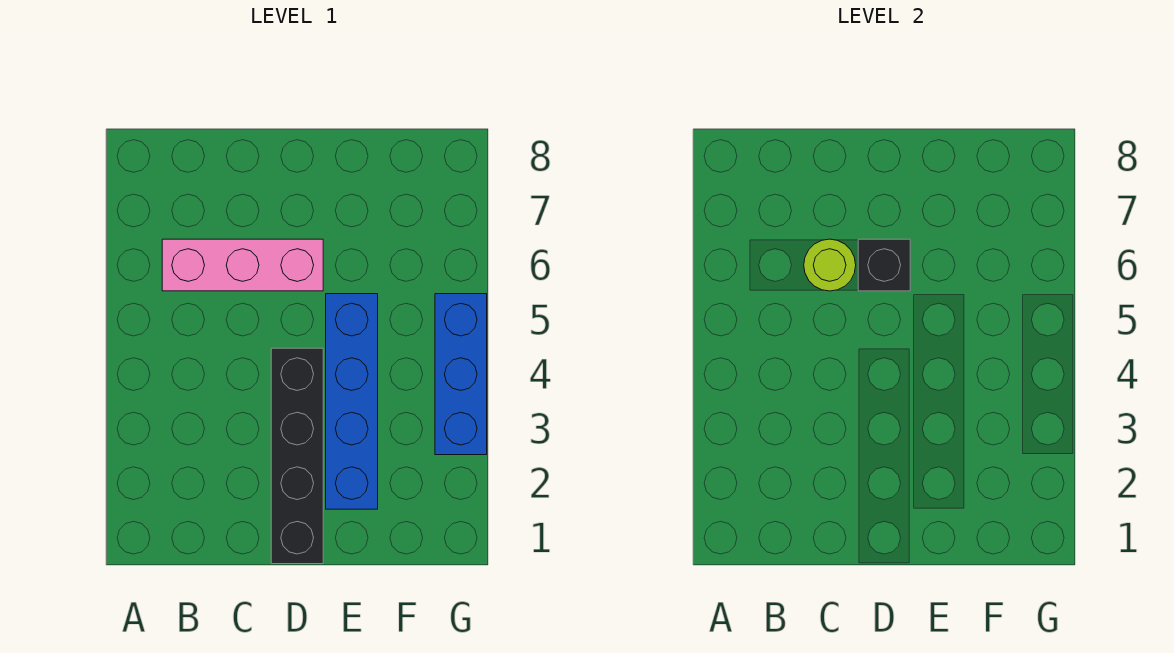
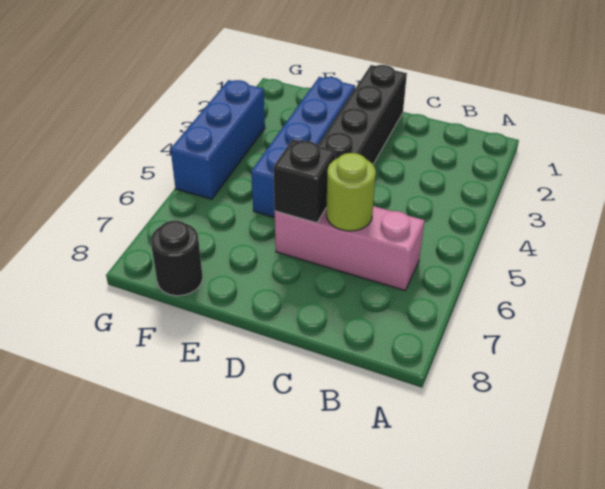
none -> black round brick F8 level 1

